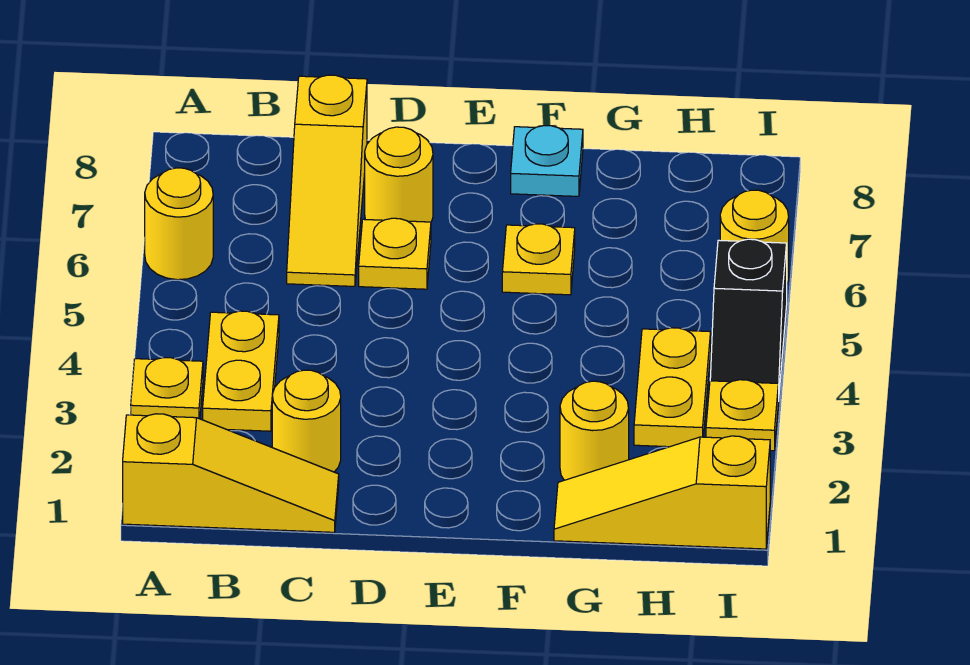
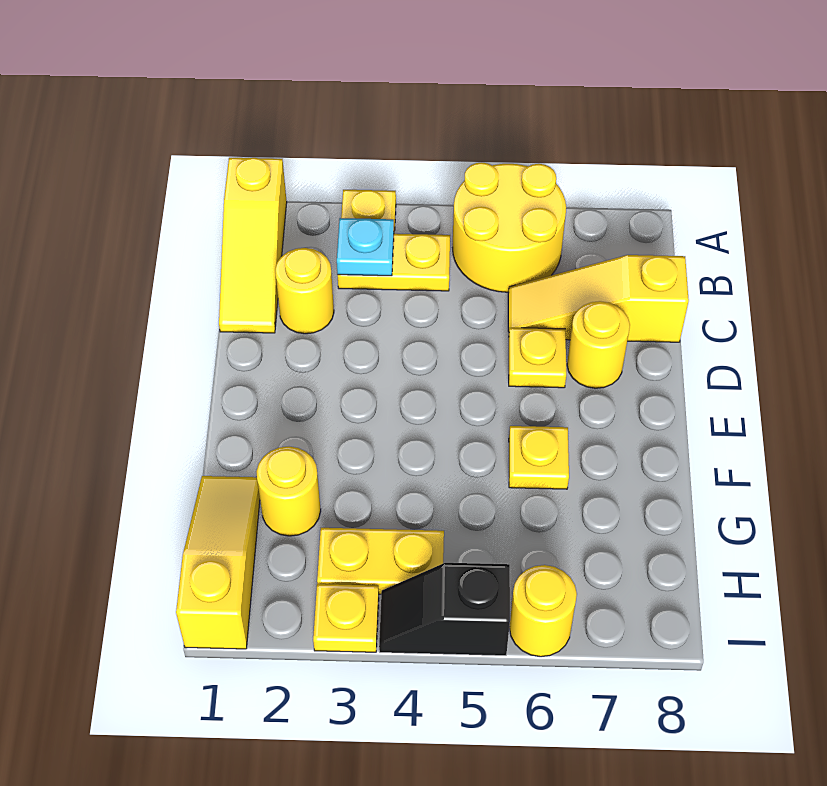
yellow round brick A6 level 1 -> yellow round brick A5:B6 level 1
cyan plate F8 level 1 -> cyan plate B3 level 2

